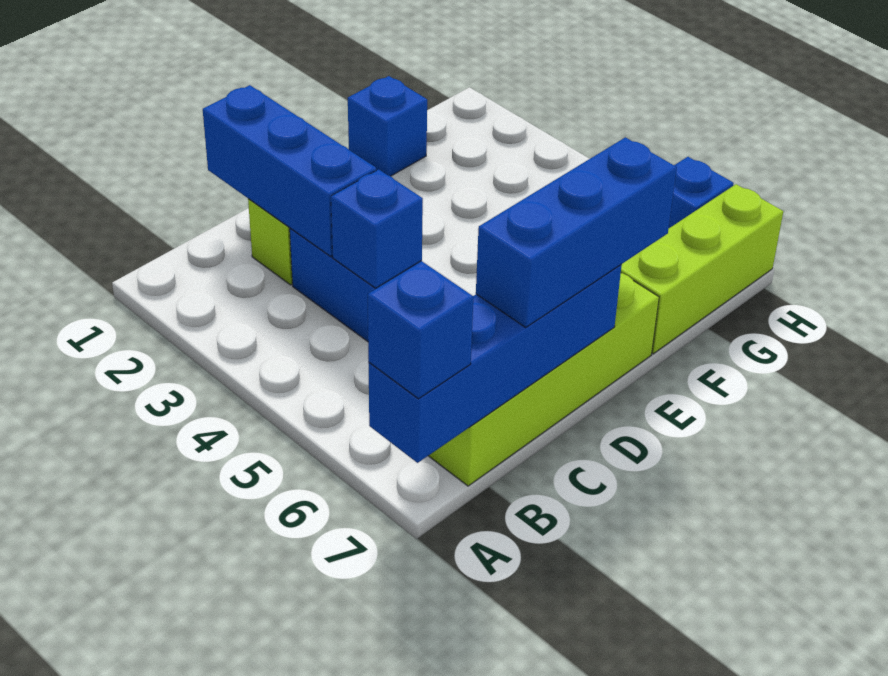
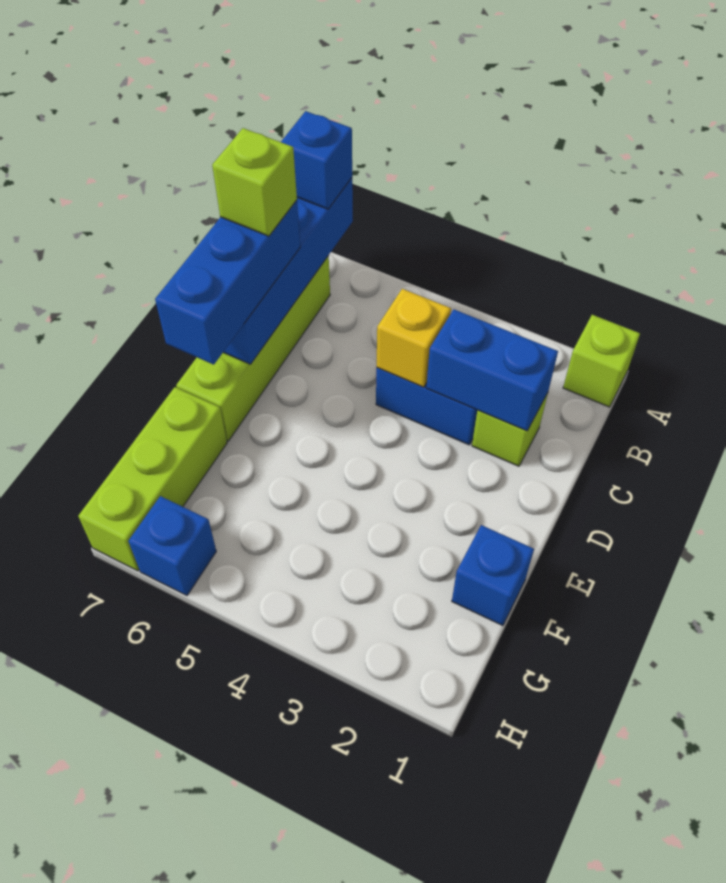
none -> lime brick A1 level 1
blue brick C1:C3 level 2 -> blue brick C2:C3 level 2
blue brick C4 level 2 -> yellow brick C4 level 2
none -> lime brick C7 level 4

